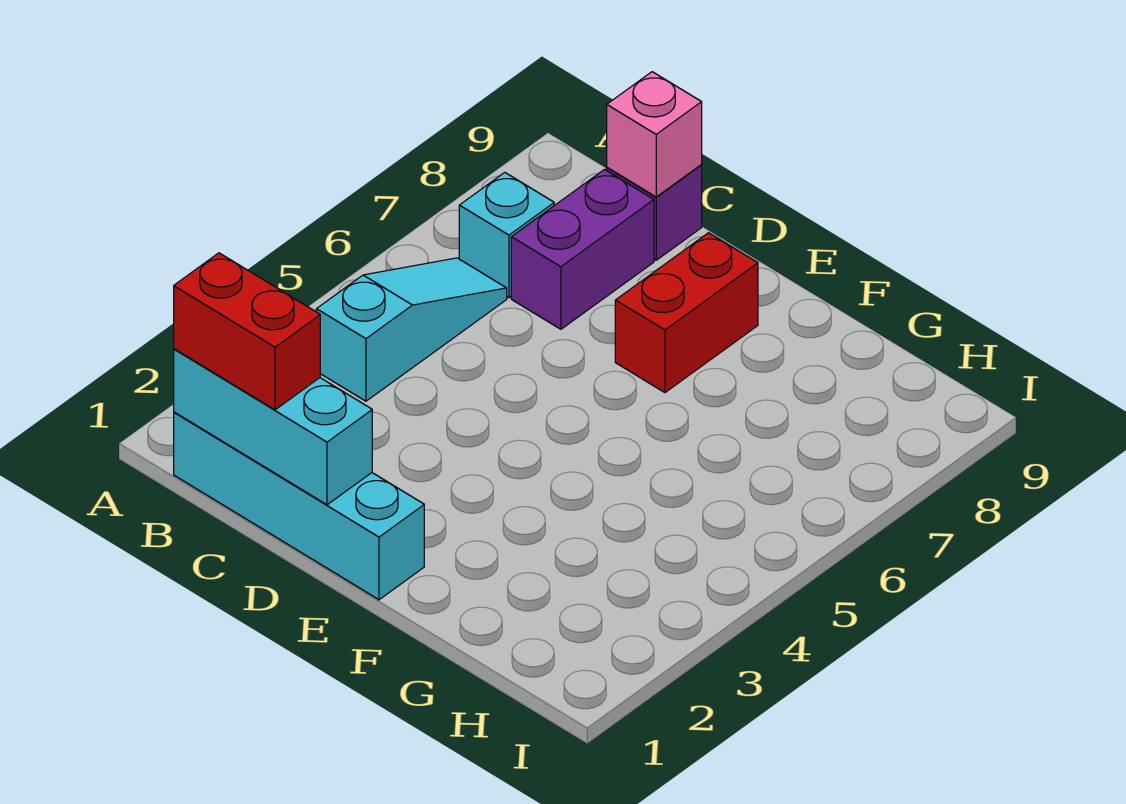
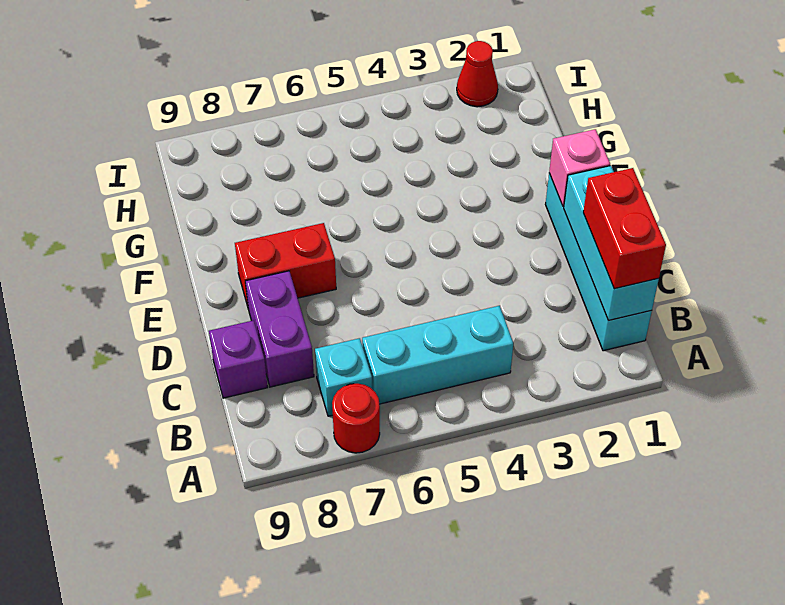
none -> red round brick A7 level 1
cyan slope B4:B6 level 1 top 4 -> cyan brick B4:B6 level 1
purple brick C7:C8 level 1 -> purple brick C8:D8 level 1
pink brick C9 level 2 -> pink brick E1 level 2
none -> red cone I2 level 1

